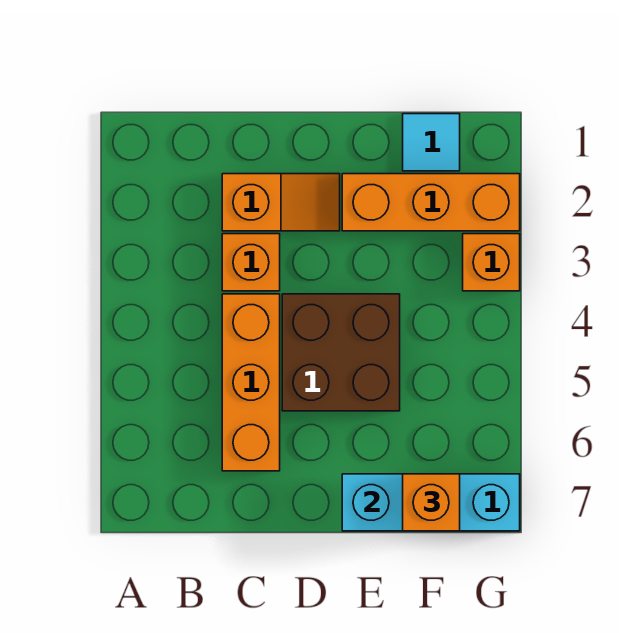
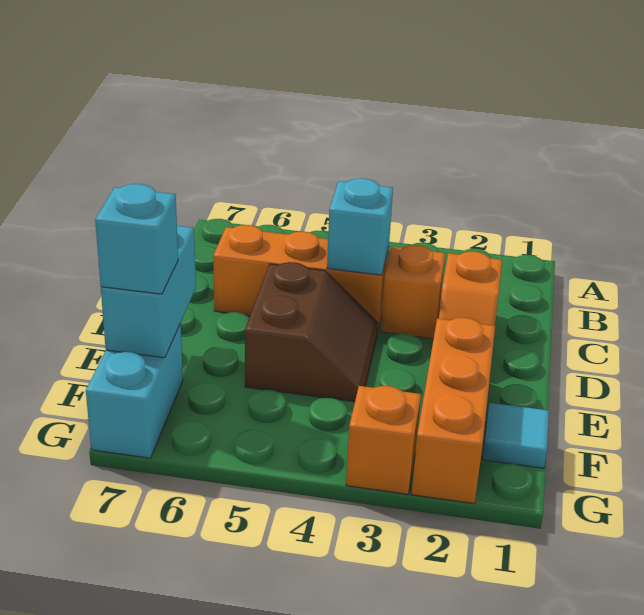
none -> cyan brick C4 level 2
brown brick D4:E5 level 1 -> brown slope D4:E5 level 1 top 5
orange brick F7 level 3 -> cyan brick F7 level 3

